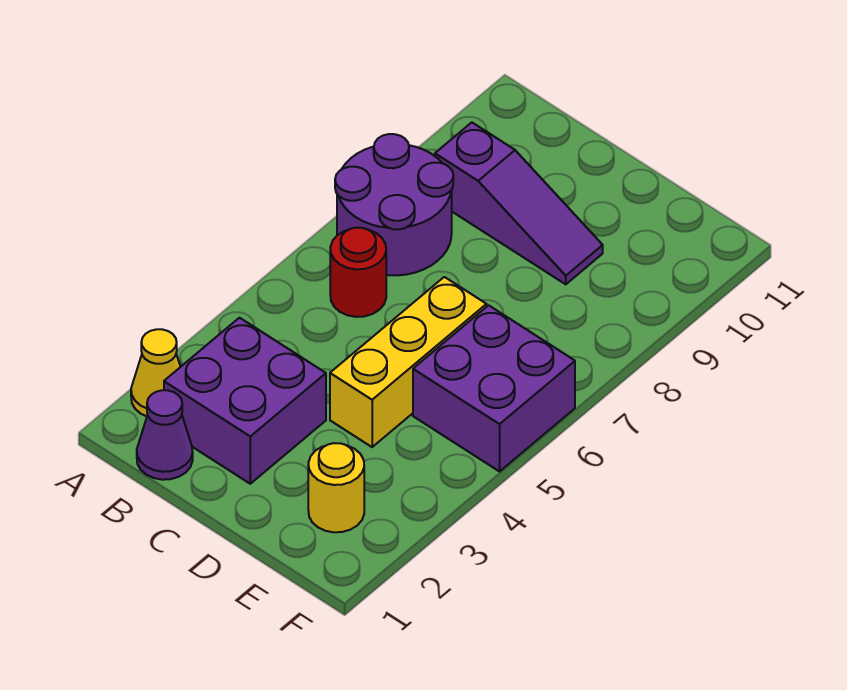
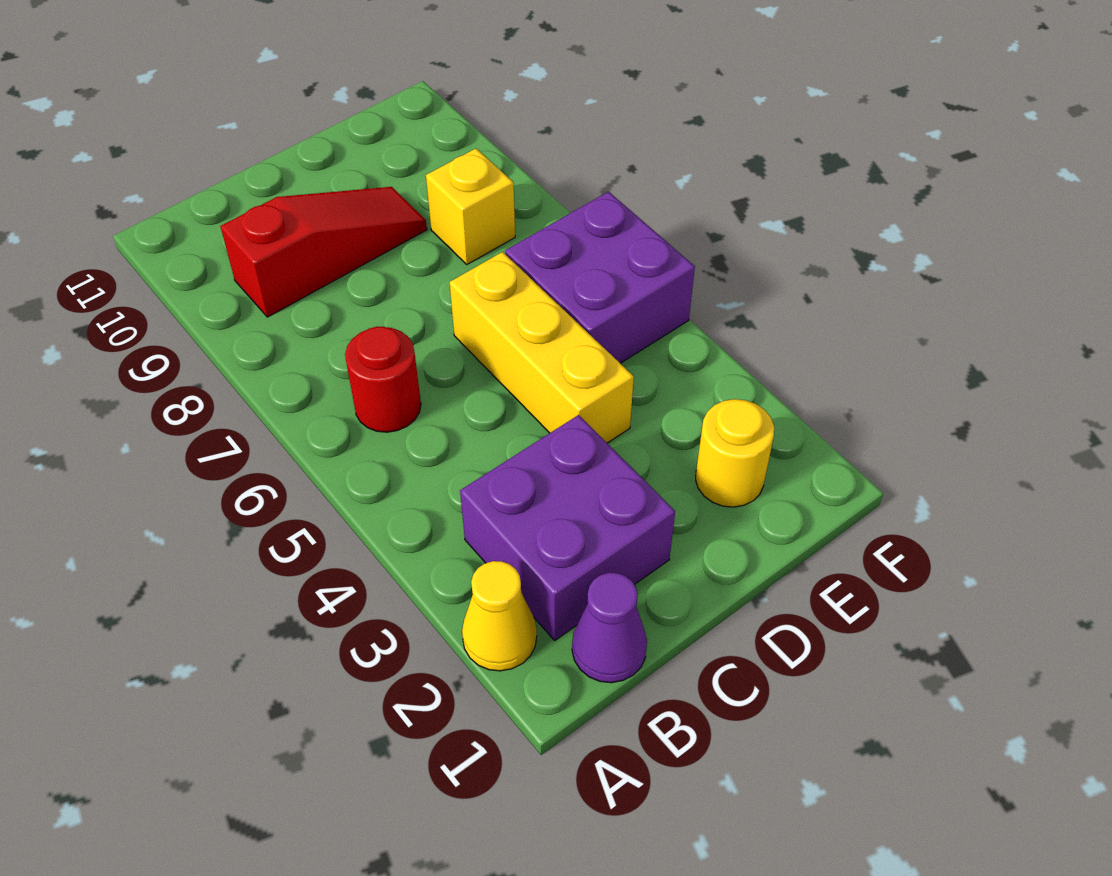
purple round brick A7:B8 level 1 -> none
purple slope B9:D9 level 1 top B -> red slope B9:D9 level 1 top B
none -> yellow brick E8 level 1

